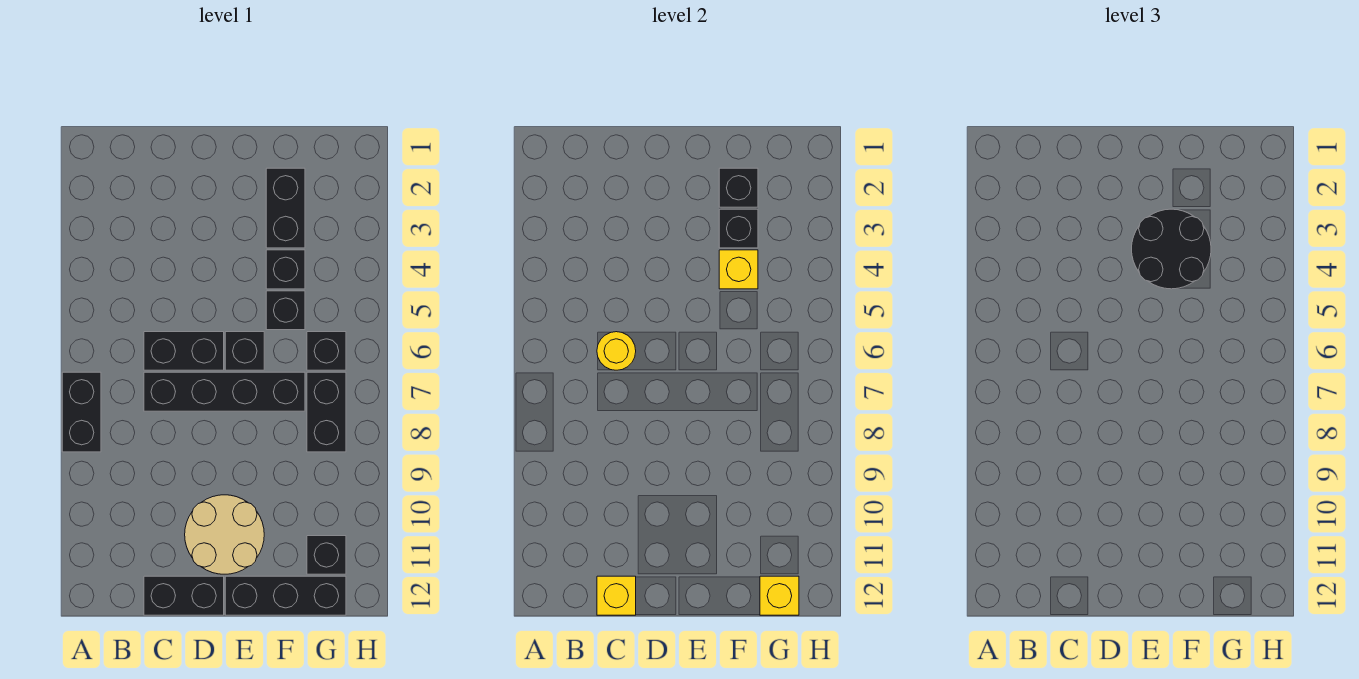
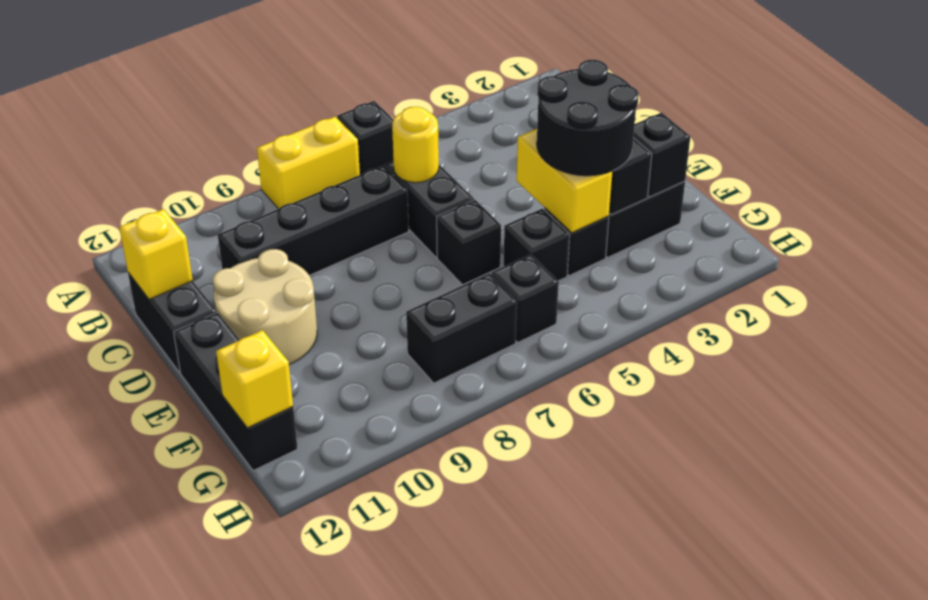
black brick A7:A8 level 1 -> yellow brick A7:A8 level 1
black brick C7:F7 level 1 -> black brick C7:C10 level 1
yellow brick F4 level 2 -> yellow brick E4:F4 level 2
black brick G11 level 1 -> black brick A6 level 1

